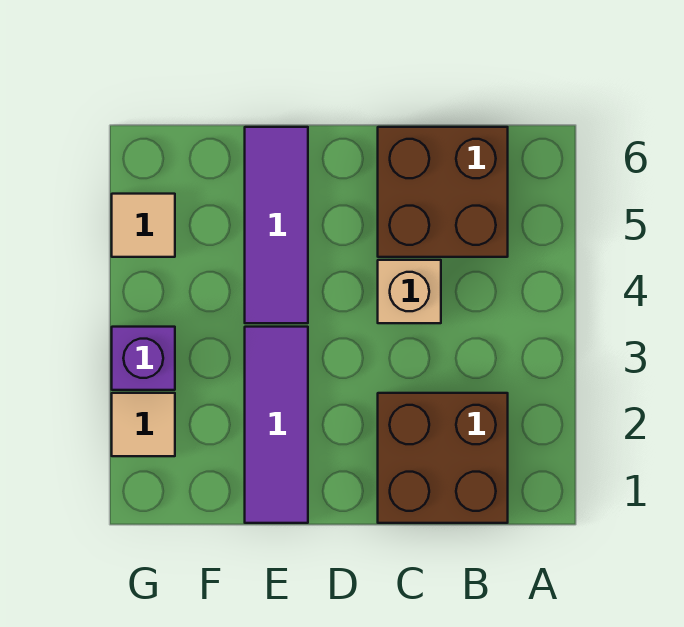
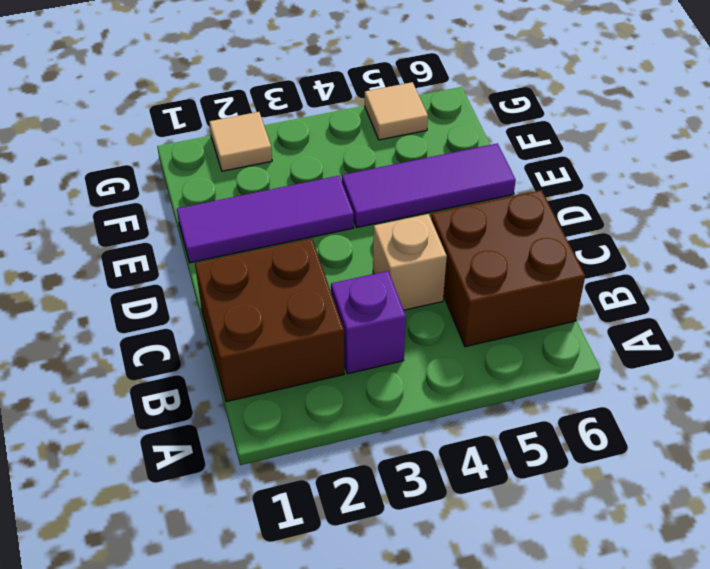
purple brick G3 level 1 -> purple brick B3 level 1

